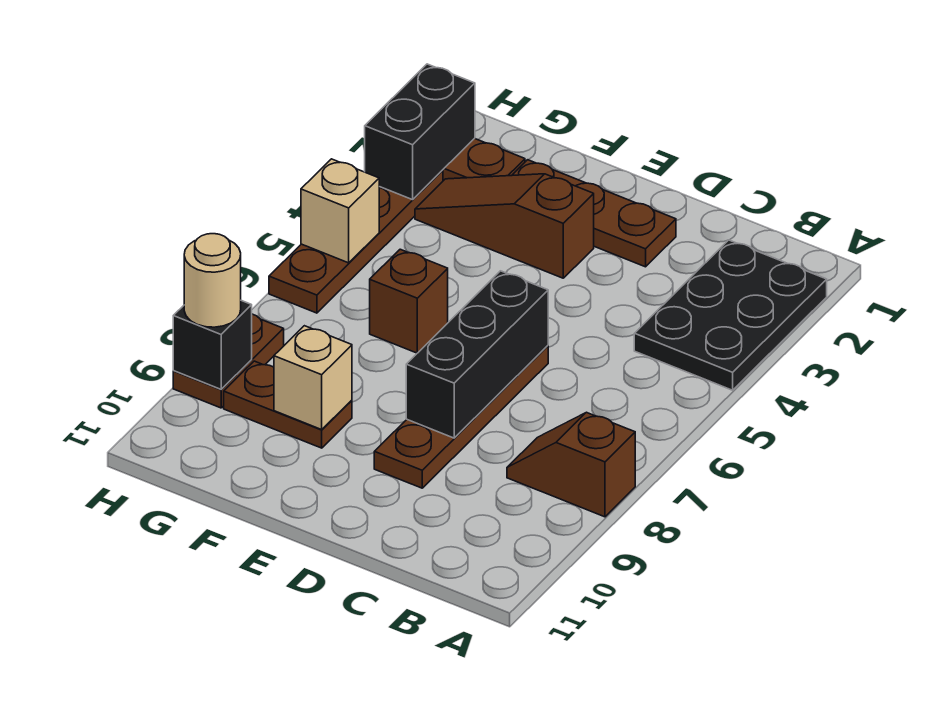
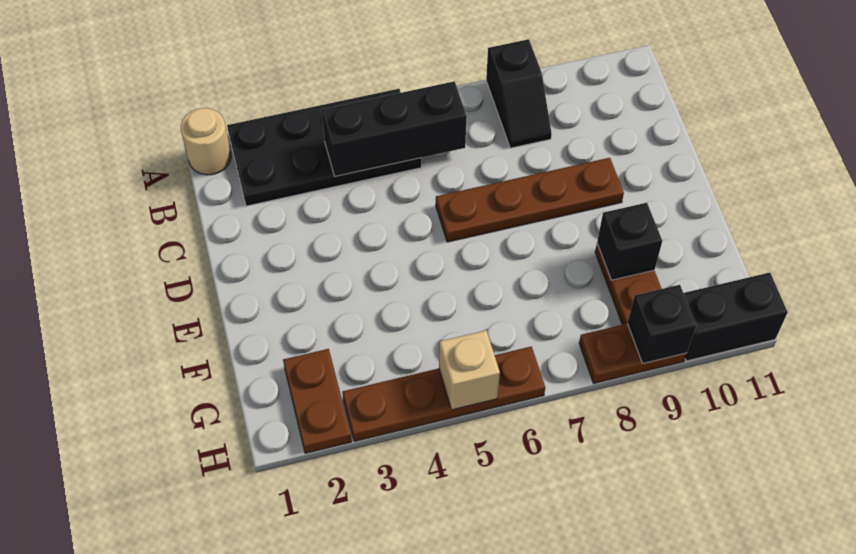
black plate A2:B4 level 1 -> black plate A2:B5 level 1
brown slope A8:B8 level 1 top A -> black slope A8:B8 level 1 top A
brown plate D2:F2 level 1 -> none
black brick D6:D8 level 2 -> black brick B4:B6 level 2
brown slope E3:G3 level 1 top E -> none
brown brick F6 level 1 -> none
tan brick F9 level 2 -> black brick F9 level 2
black brick H2:H3 level 2 -> black brick H10:H11 level 1
tan round brick H9 level 3 -> tan round brick A1 level 1

